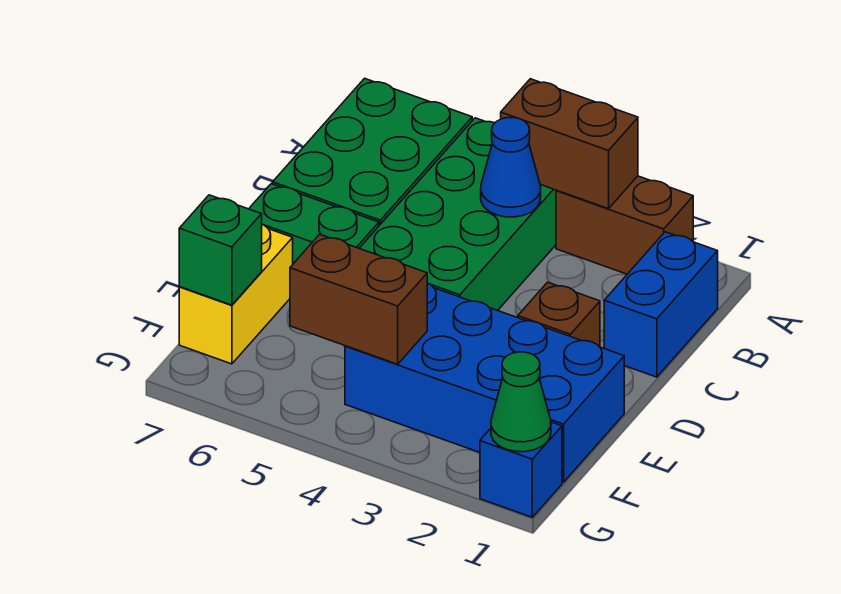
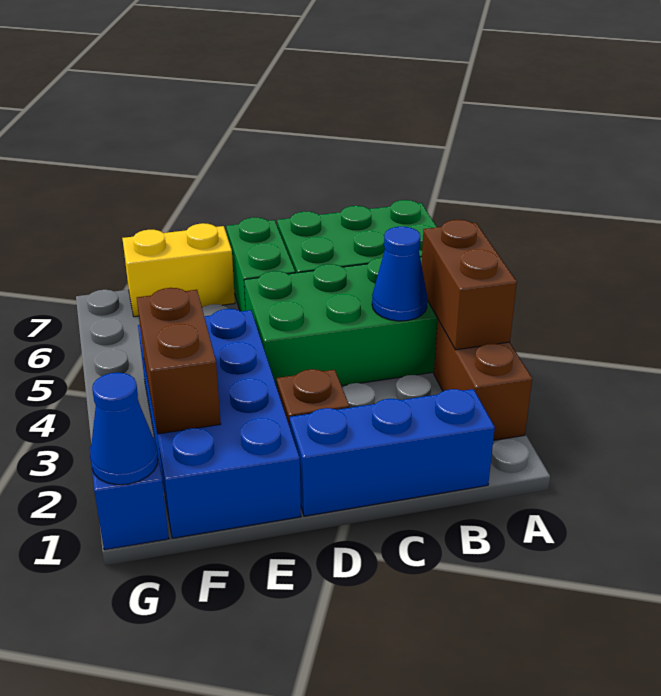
blue brick B1:C1 level 1 -> blue brick B1:D1 level 1
brown brick F4:F5 level 2 -> brown brick F2:F3 level 2
green brick F7 level 2 -> none
green cone G1 level 2 -> blue cone G1 level 2

